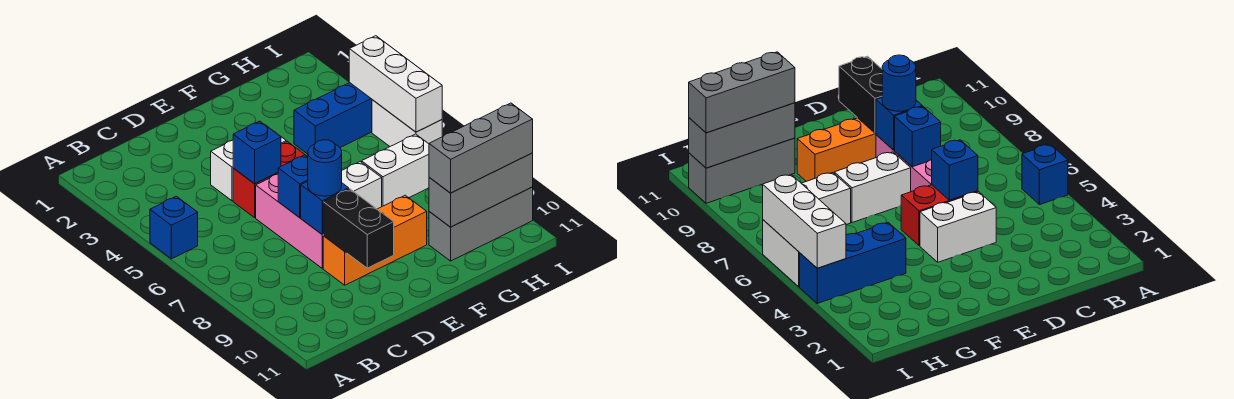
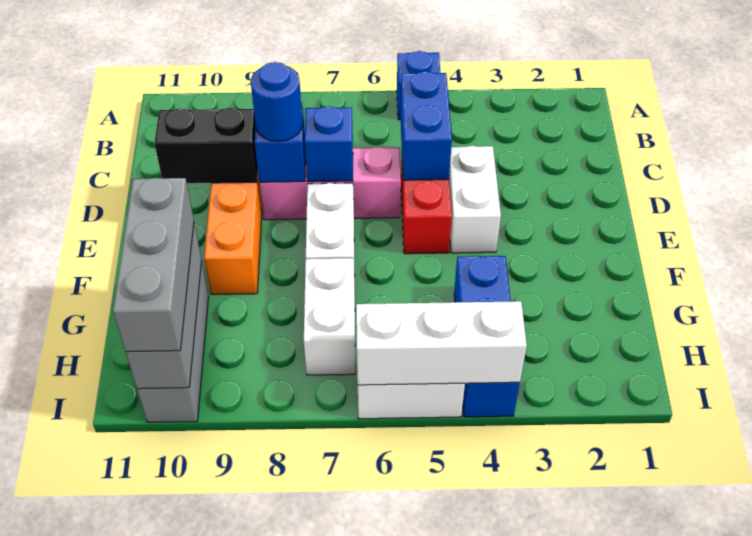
blue brick D5 level 2 -> blue brick C5:D5 level 2

